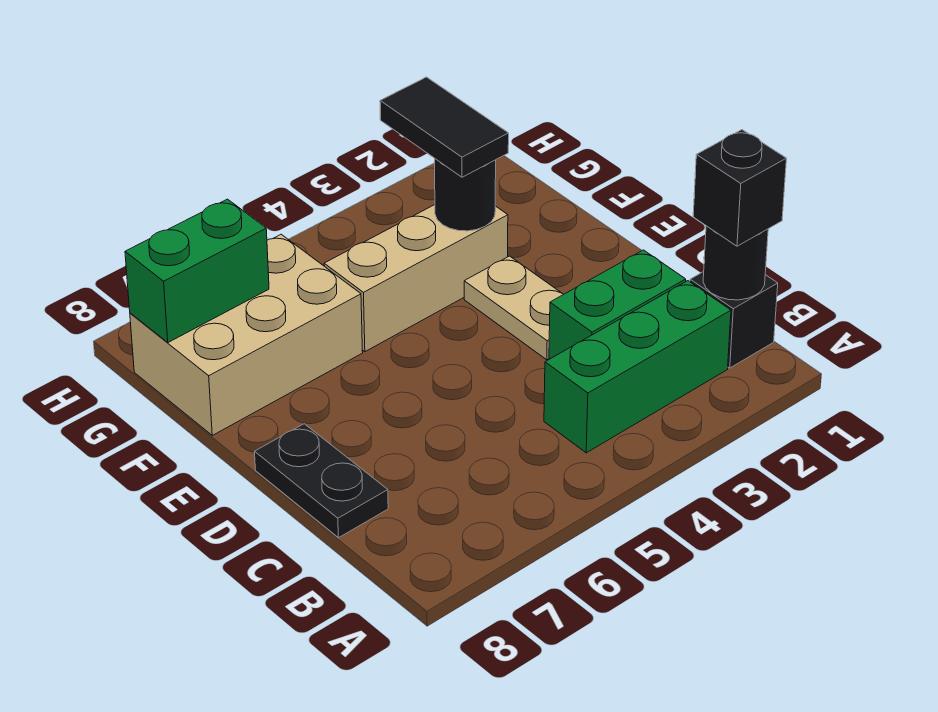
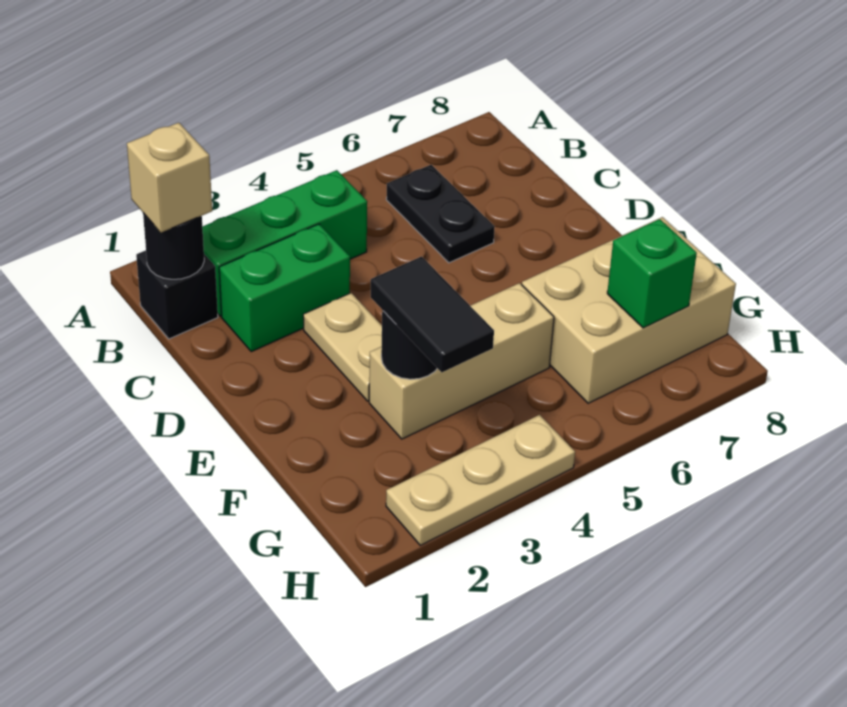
black brick B1 level 3 -> tan brick B1 level 3
black plate C8:D8 level 1 -> black plate B6:C6 level 1
green brick G7:G8 level 2 -> green brick G7 level 2
none -> tan plate H2:H4 level 1

